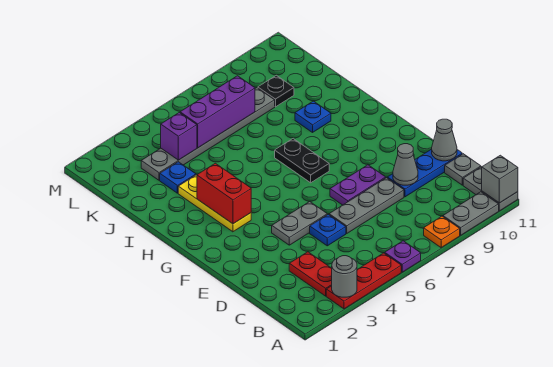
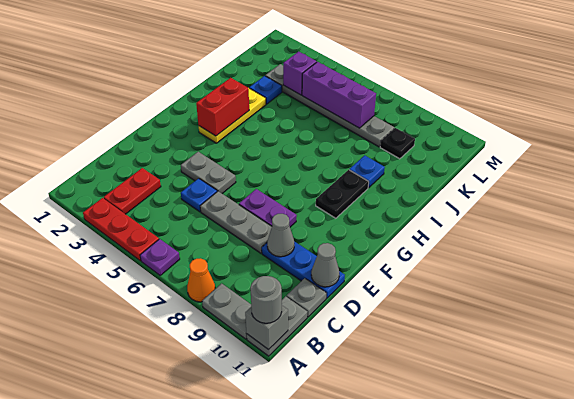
grey round brick A3 level 2 -> grey round brick A11 level 3
orange plate A8 level 1 -> orange cone A8 level 1
black plate G7:H7 level 1 -> black plate G9:H9 level 1

